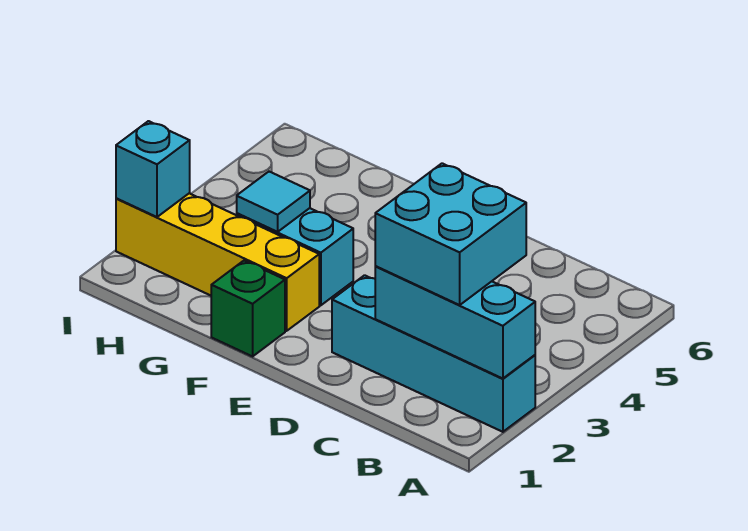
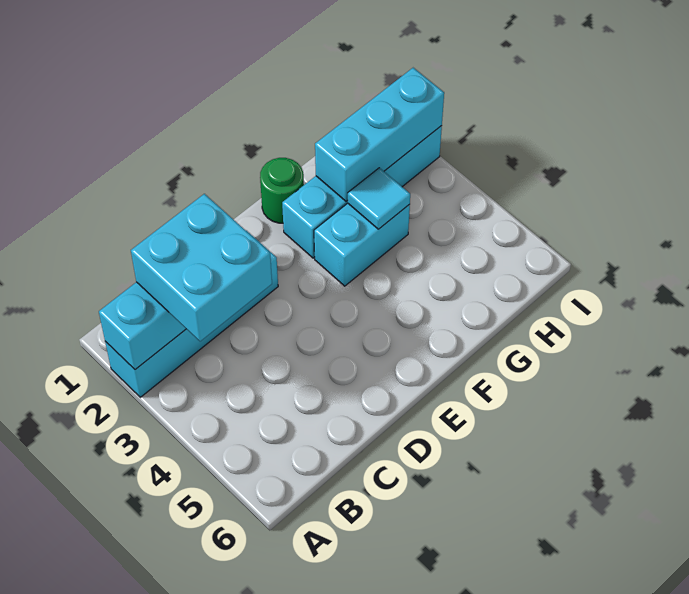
green brick F1 level 1 -> green round brick F1 level 1
yellow brick F2:I2 level 1 -> cyan brick F2:I2 level 1
cyan brick I2 level 2 -> cyan brick G2:I2 level 2

